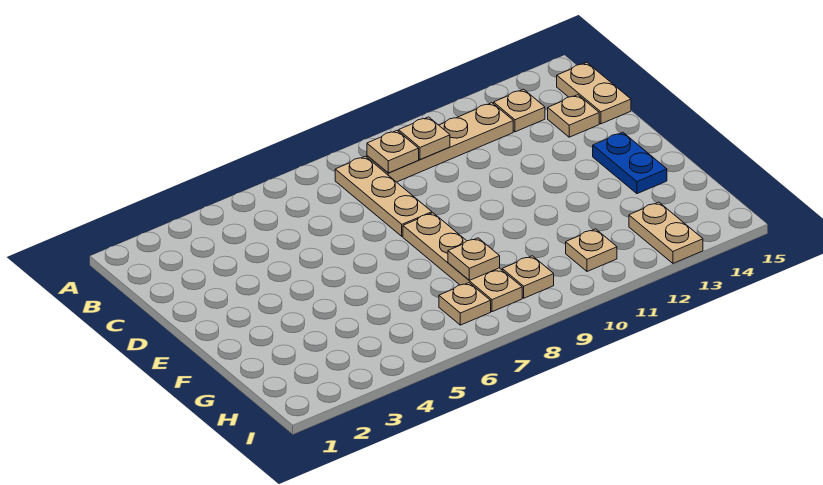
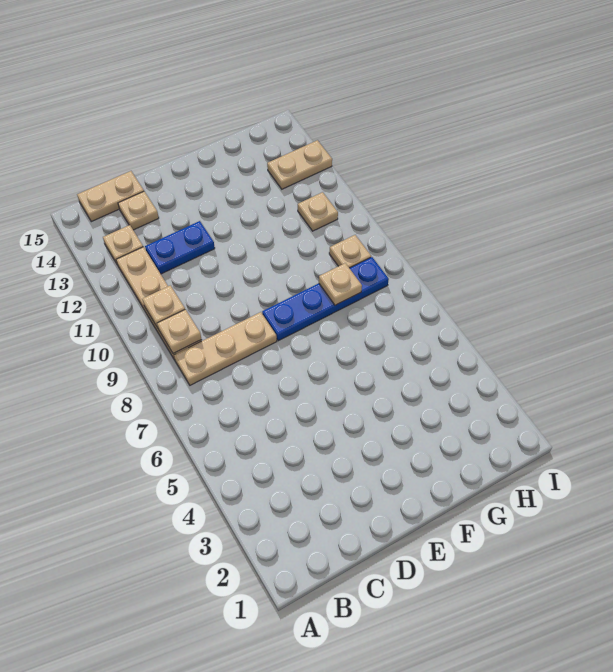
tan plate E8:H8 level 1 -> blue plate E8:H8 level 1
blue plate E14:F14 level 1 -> blue plate C12:D12 level 1
tan plate H7 level 1 -> none

